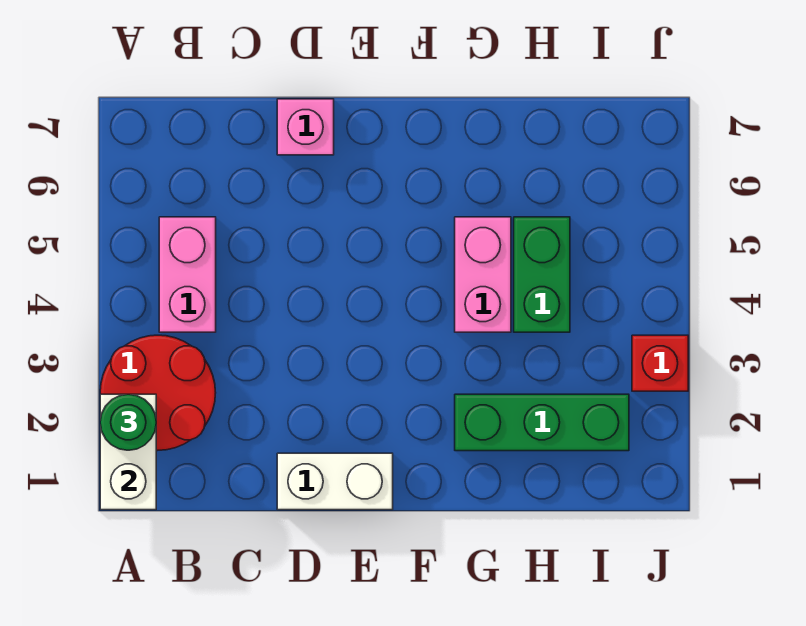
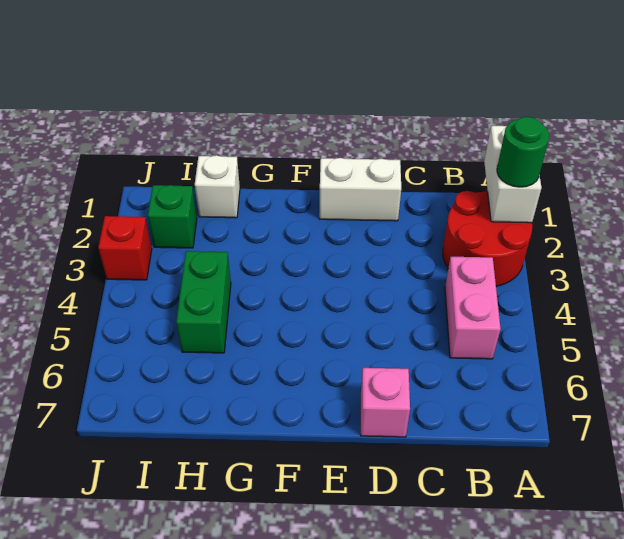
green brick G2:I2 level 1 -> green brick I2 level 1
pink brick G4:G5 level 1 -> none
none -> white brick H1 level 1

